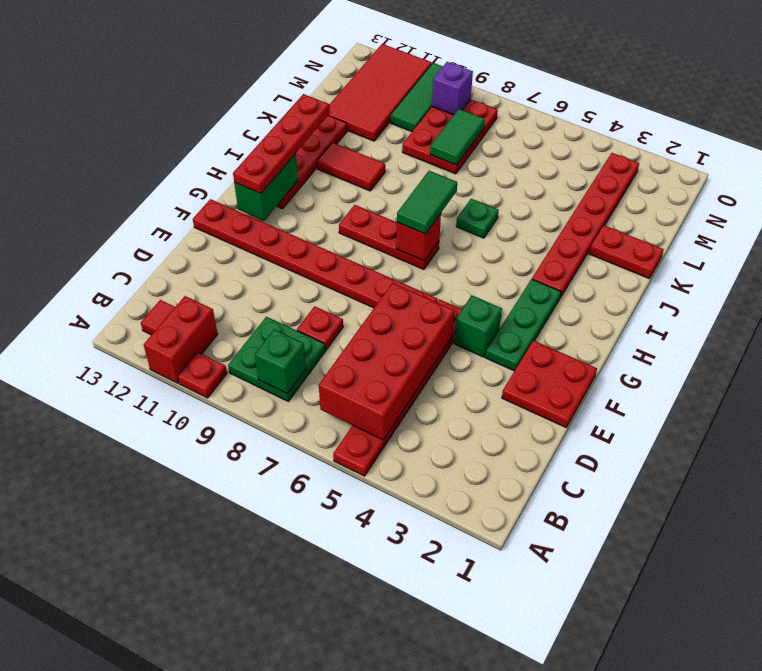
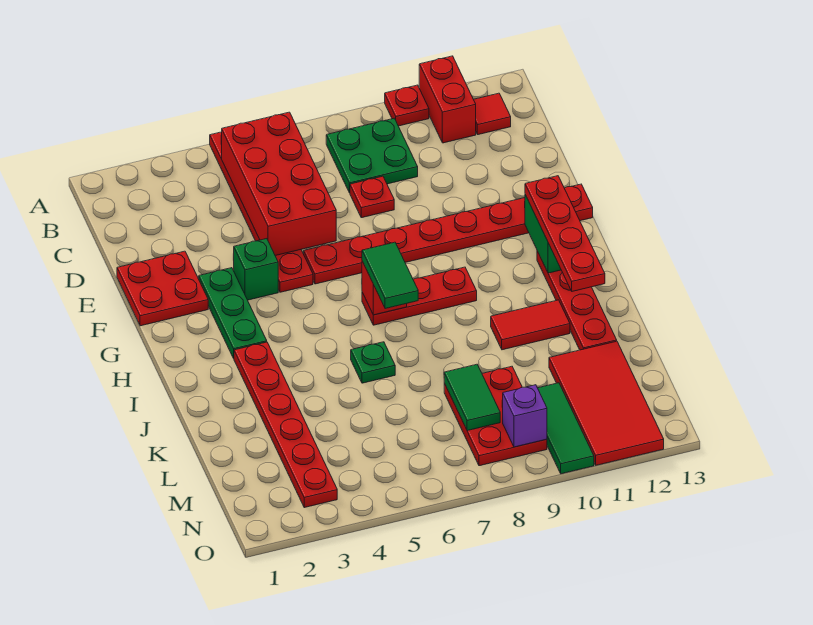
green brick B8 level 2 -> none
red plate K1:K2 level 1 -> none

